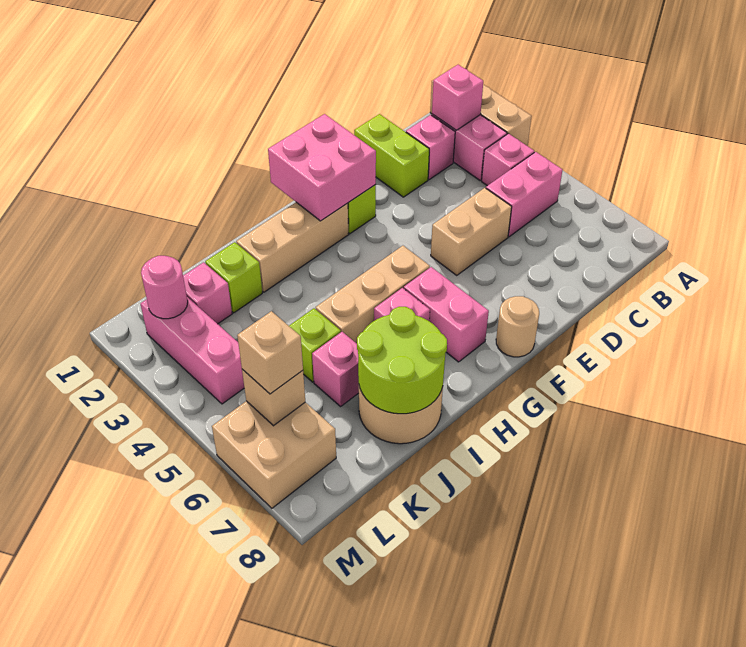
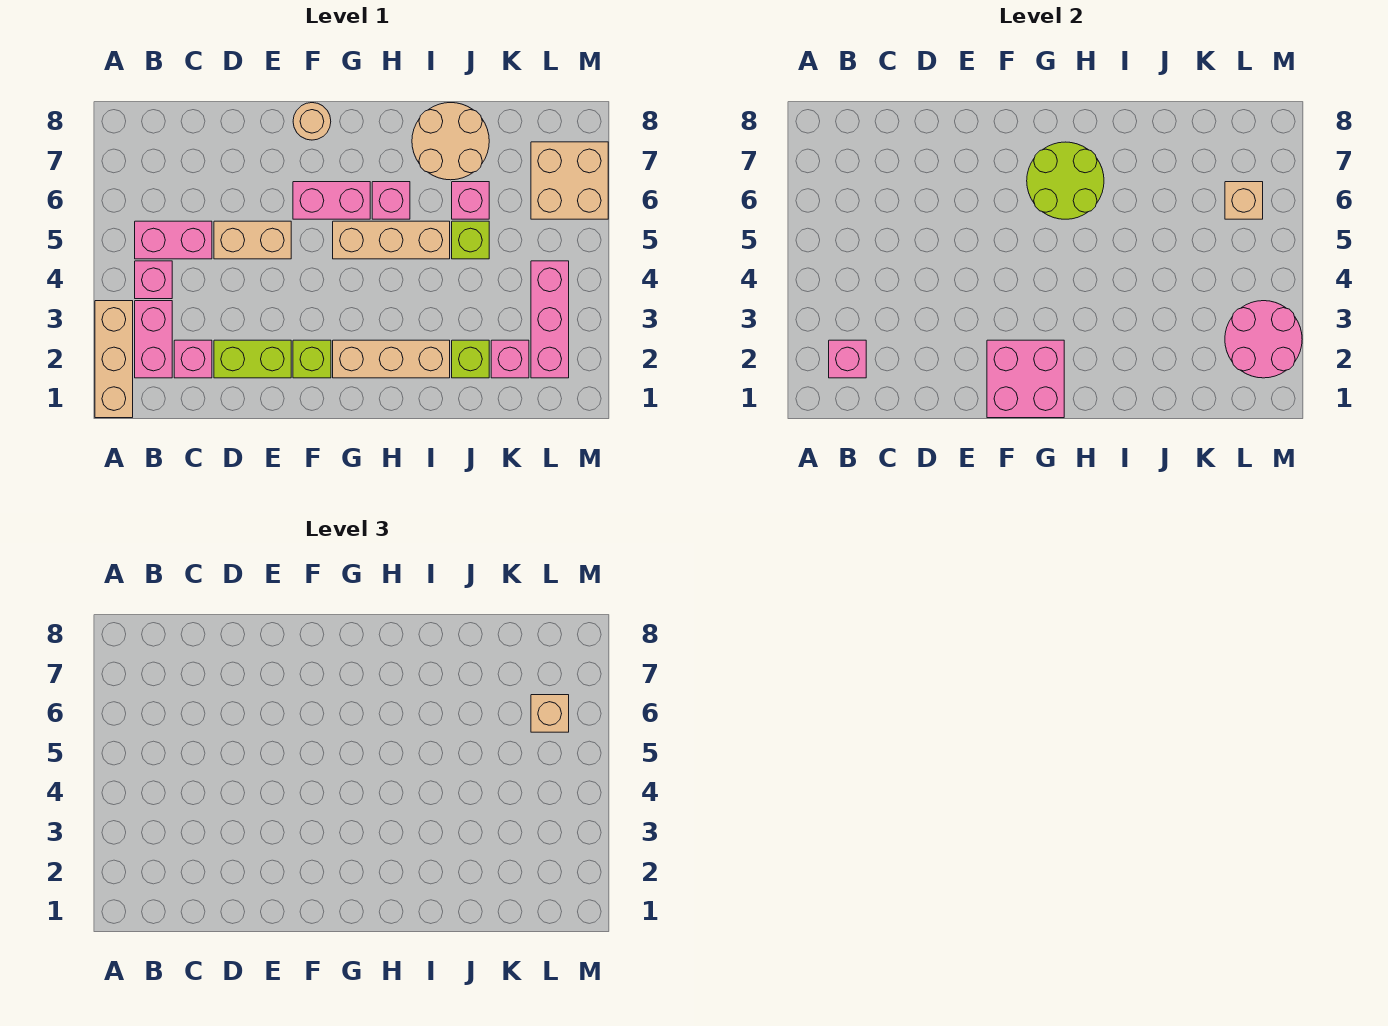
lime brick D1:D2 level 1 -> lime brick D2:E2 level 1
pink brick G6:G7 level 1 -> pink brick F6:G6 level 1
lime round brick I7:J8 level 2 -> lime round brick G6:H7 level 2
pink round brick L2 level 2 -> pink round brick L2:M3 level 2

